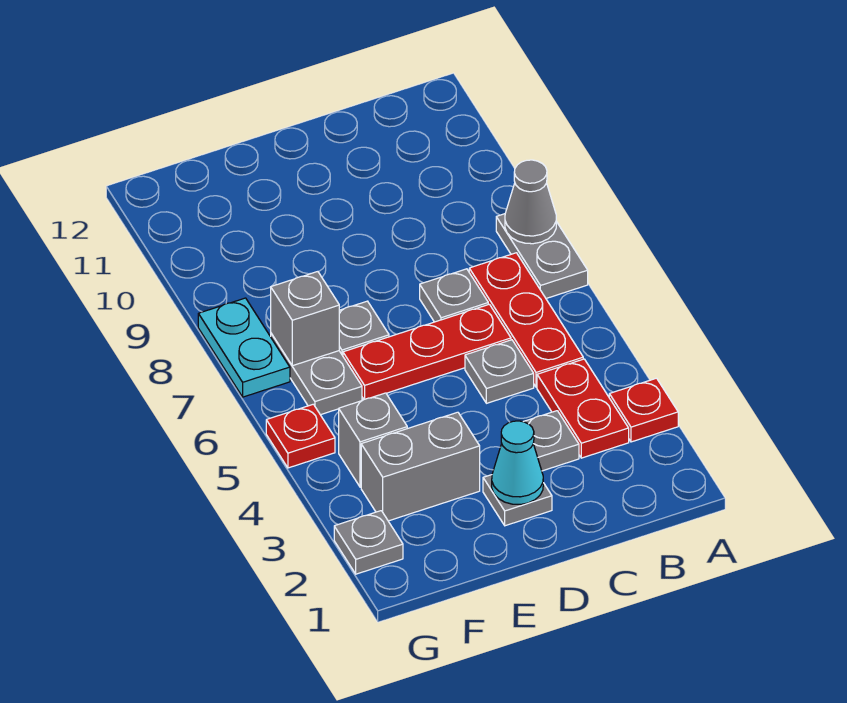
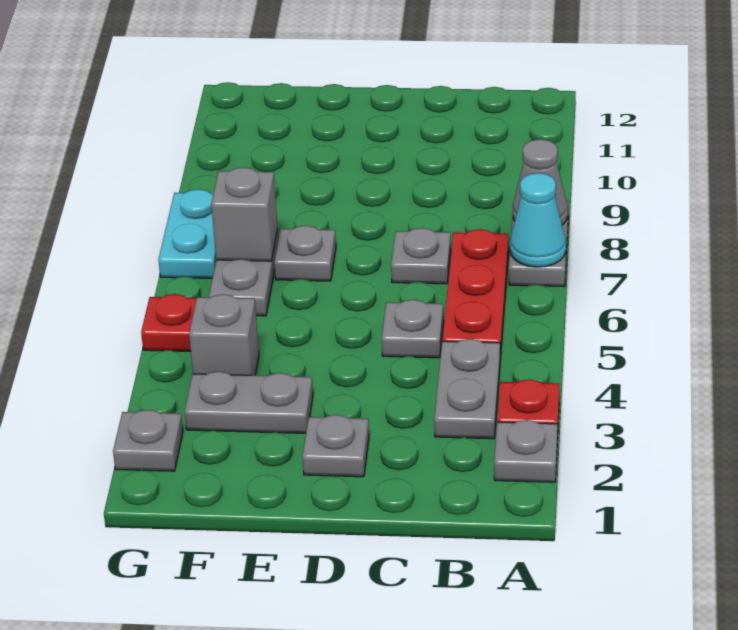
red plate B3:B4 level 1 -> grey plate B3:B4 level 1
grey plate C3 level 1 -> grey plate A2 level 1
red plate C6:E6 level 1 -> none
cyan cone D2 level 2 -> cyan cone A7 level 2
grey brick E3:F3 level 1 -> grey plate E3:F3 level 1

